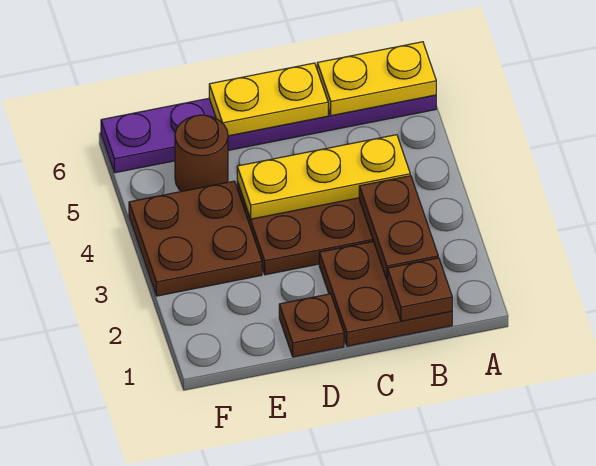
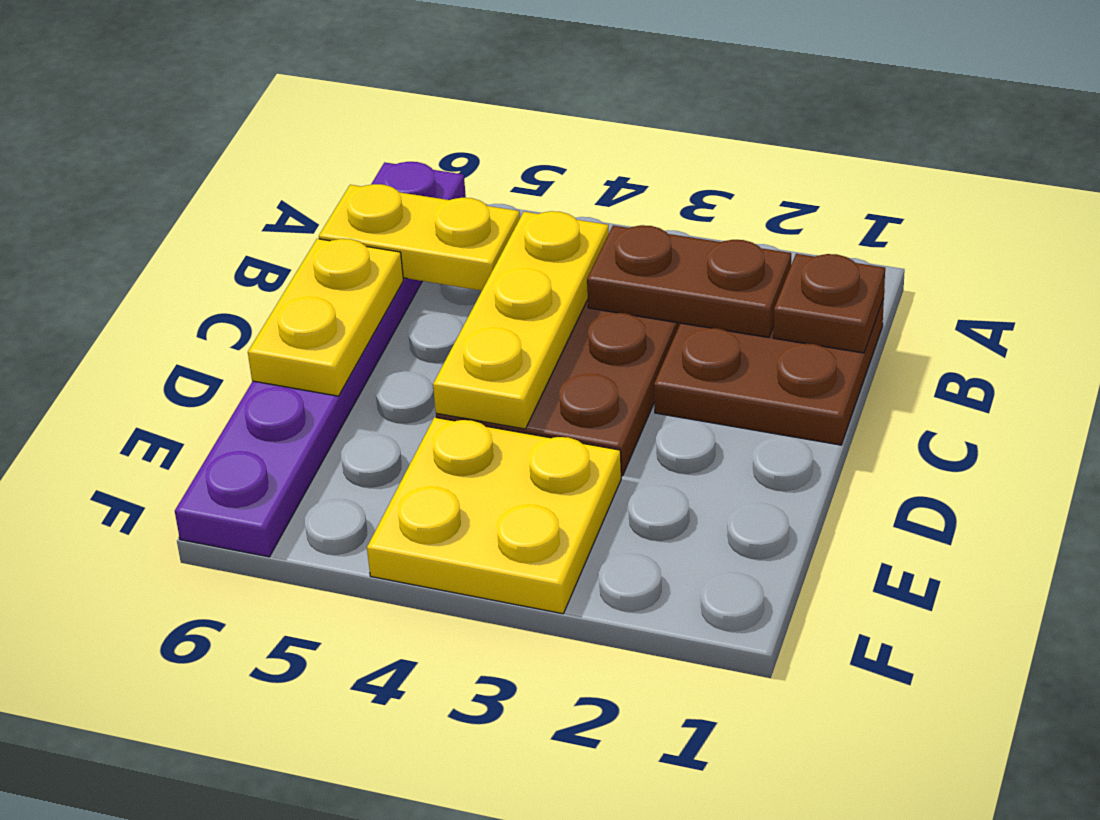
yellow plate A6:B6 level 2 -> yellow plate B5:B6 level 2
brown plate D1 level 1 -> none
brown plate E3:F4 level 1 -> yellow plate E3:F4 level 1
brown round brick E5 level 1 -> none

